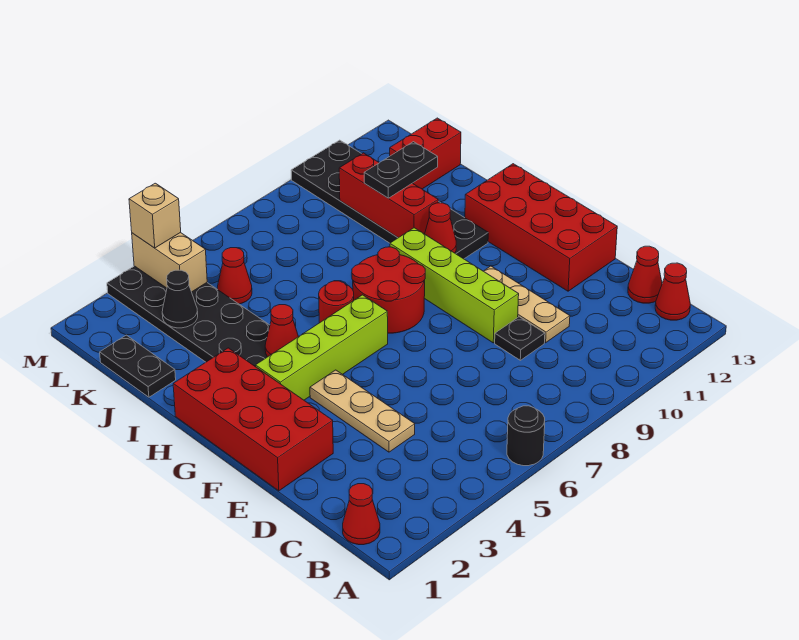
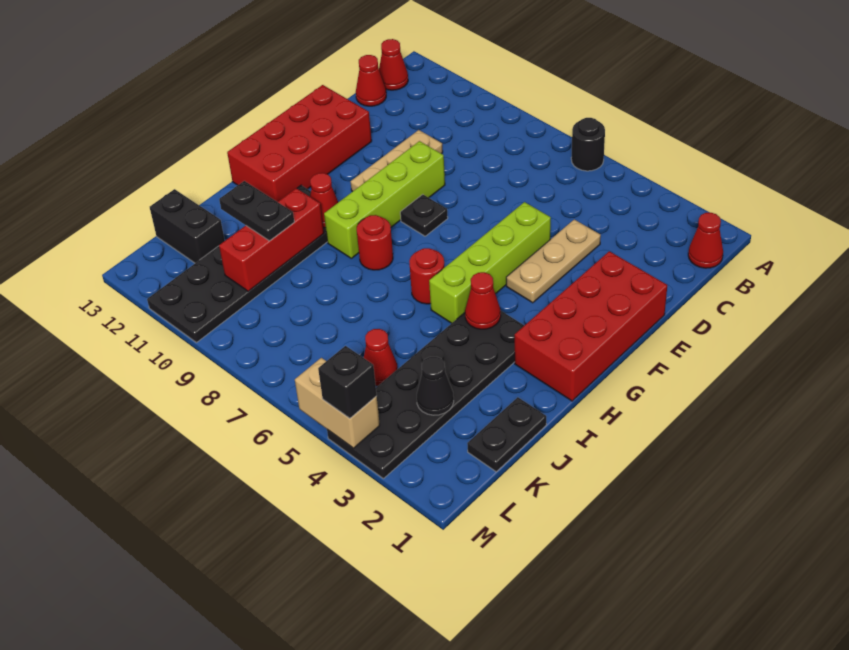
black plate D9 level 1 -> black plate F8 level 1
lime brick G3:G6 level 1 -> lime brick E5:H5 level 1
red round brick G7:H8 level 1 -> red round brick H8 level 1
red brick K12:K13 level 1 -> black brick K12:K13 level 1
tan brick L4:M4 level 2 -> tan brick M4:M5 level 2
tan brick M4 level 3 -> black brick M4 level 3

